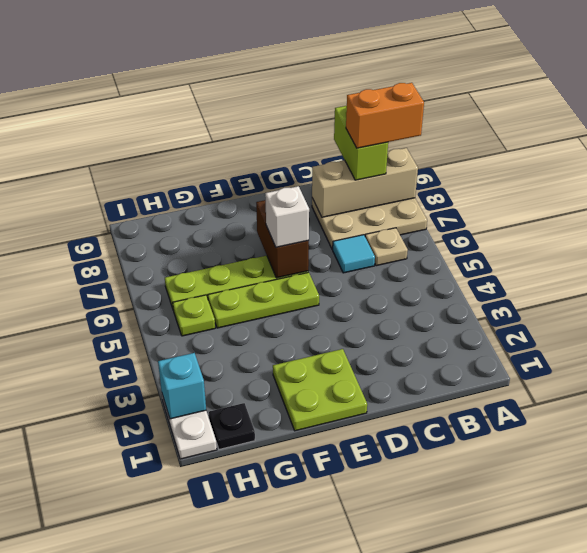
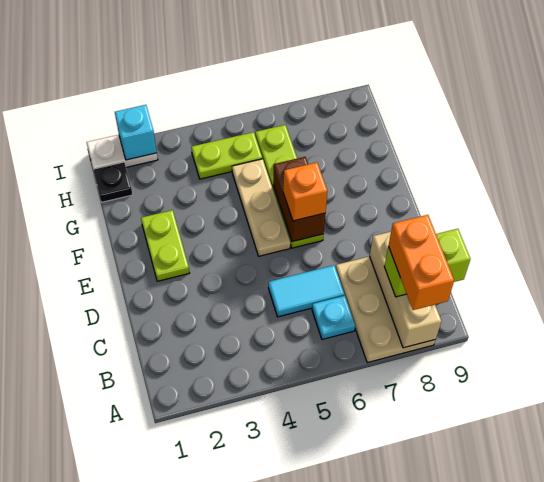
tan plate B6 level 1 -> cyan plate B6 level 1
cyan tile C6 level 1 -> cyan tile C5:C6 level 1
lime plate E1:F2 level 1 -> lime plate E2:F2 level 1
lime plate E5:G5 level 1 -> tan plate E5:G5 level 1
brown brick E6:E7 level 2 -> brown brick E6:F6 level 2
white brick E6 level 3 -> orange brick E6 level 3
lime plate H5 level 1 -> lime plate H4:H5 level 1

